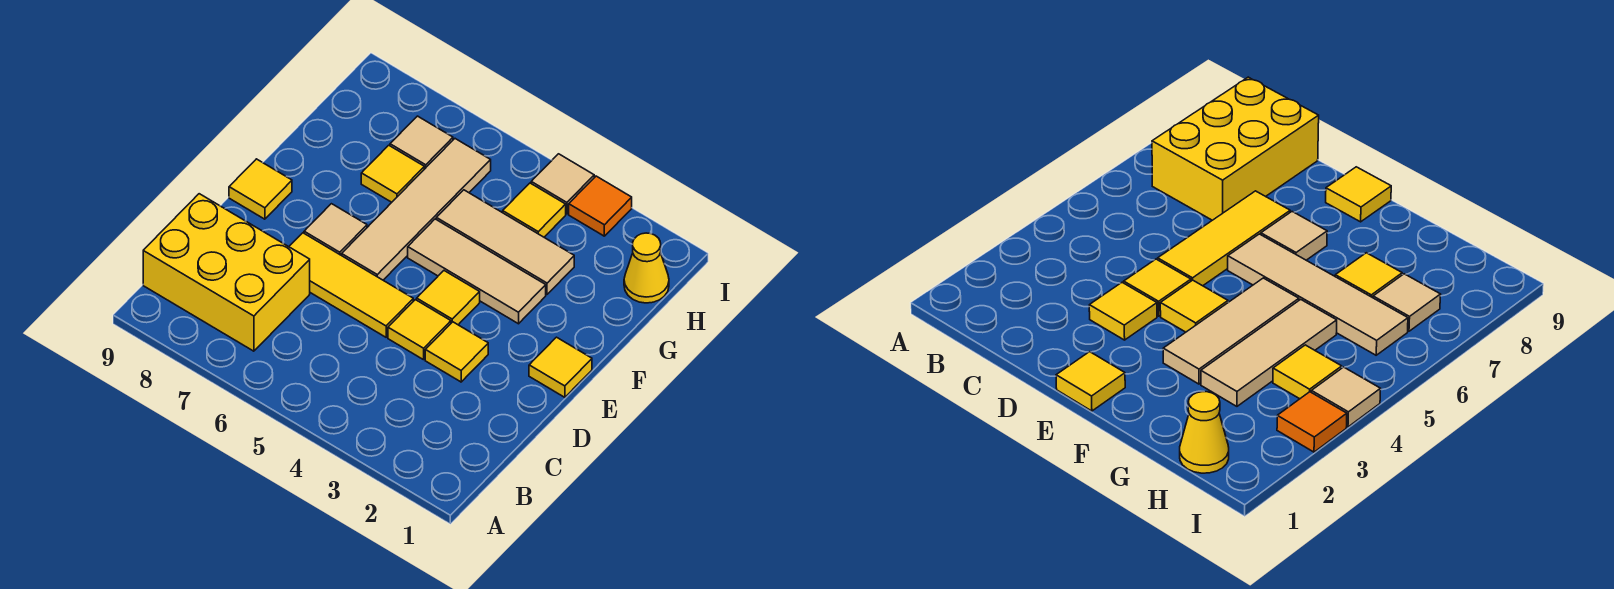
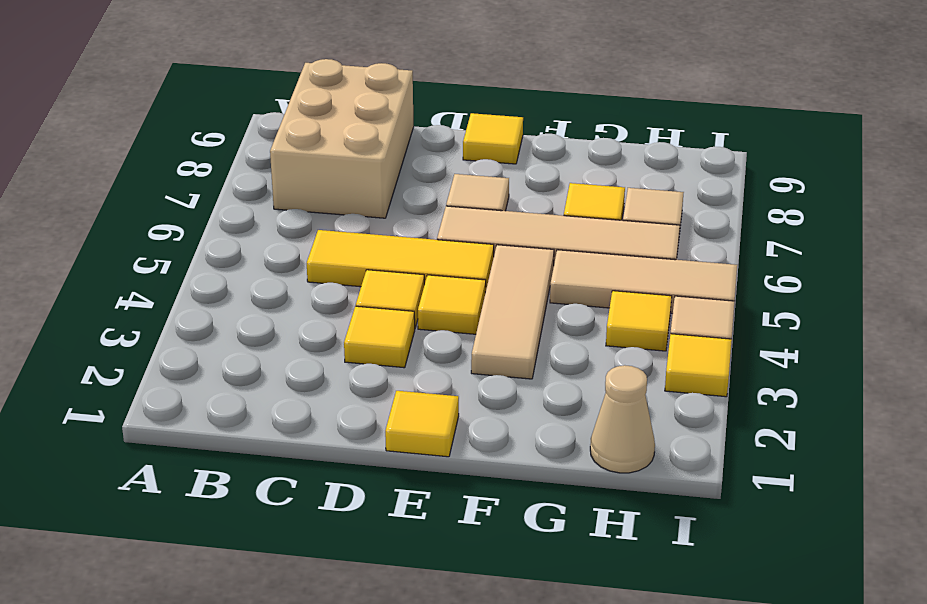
yellow brick B7:C9 level 1 -> tan brick B7:C9 level 1
yellow tile D5:D7 level 1 -> yellow tile C5:E5 level 1
tan tile G3:G5 level 1 -> tan tile G5:I5 level 1
yellow cone H1 level 1 -> tan cone H1 level 1
orange tile I3 level 1 -> yellow tile I3 level 1

